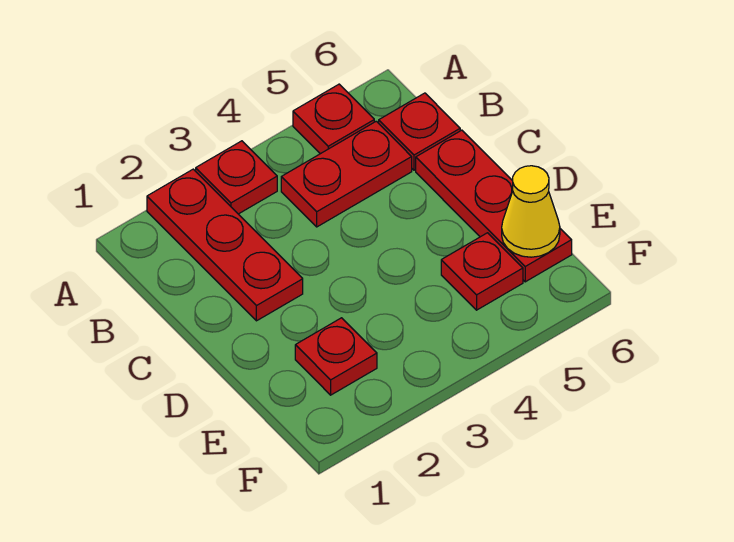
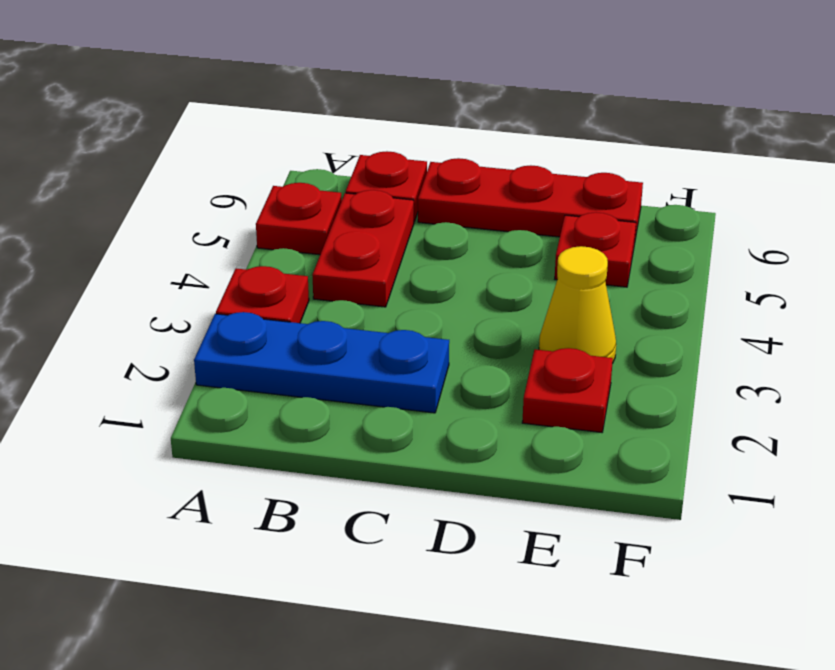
red plate A2:C2 level 1 -> blue plate A2:C2 level 1
yellow cone E6 level 2 -> yellow cone E3 level 1

